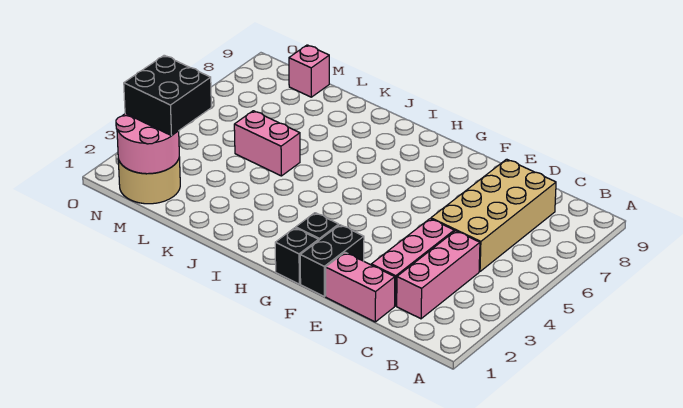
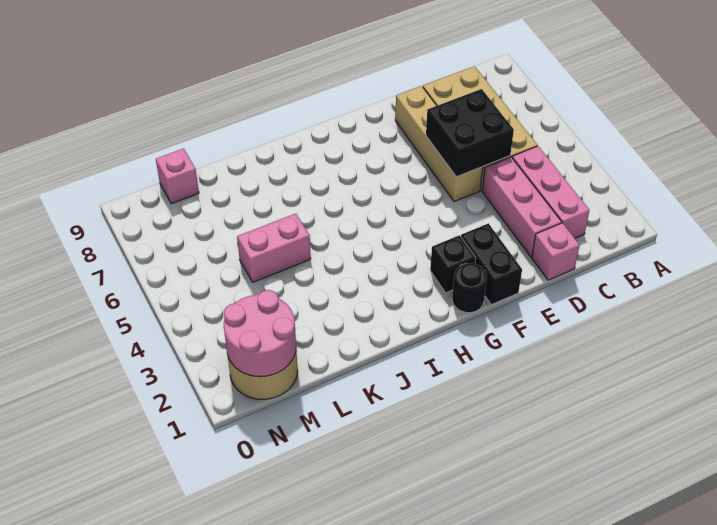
pink brick D1:E1 level 1 -> pink brick D1 level 1
none -> tan brick E5:E8 level 1
black brick G1 level 1 -> black round brick G1 level 1
black brick M2:N3 level 3 -> black brick D5:E6 level 2

